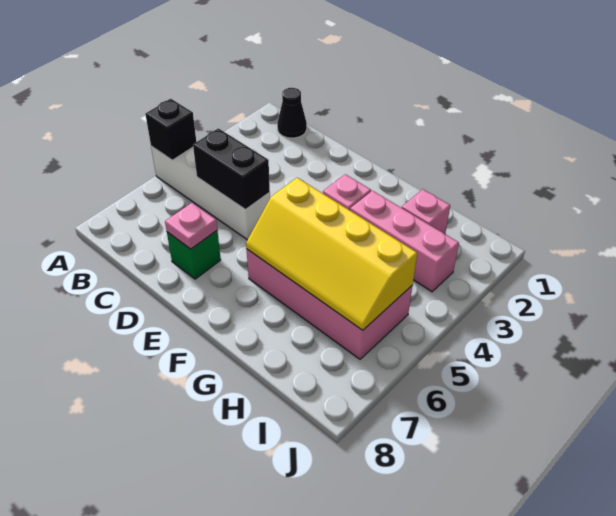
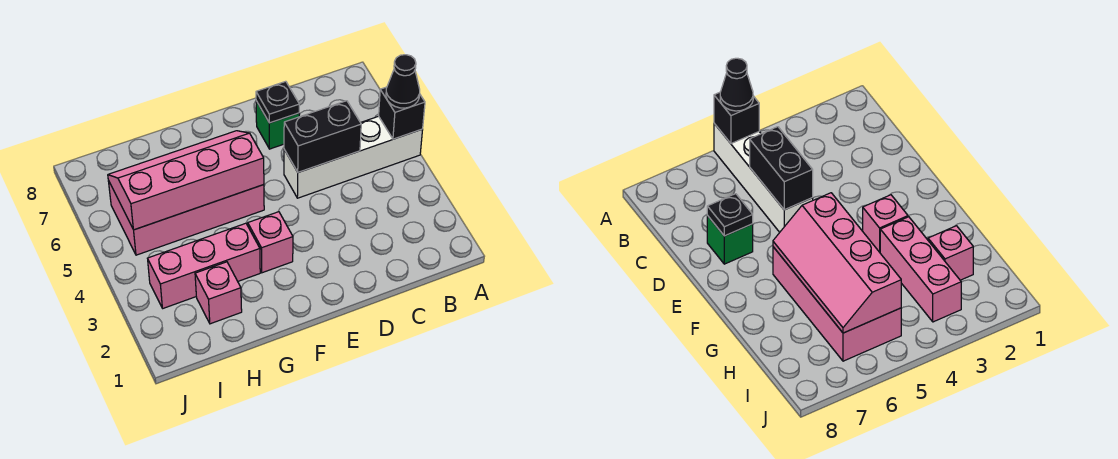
black cone B1 level 1 -> black cone A5 level 3
pink plate D7 level 2 -> black plate D7 level 2
yellow slope F5:I6 level 2 top 5 -> pink slope F5:I6 level 2 top 5

